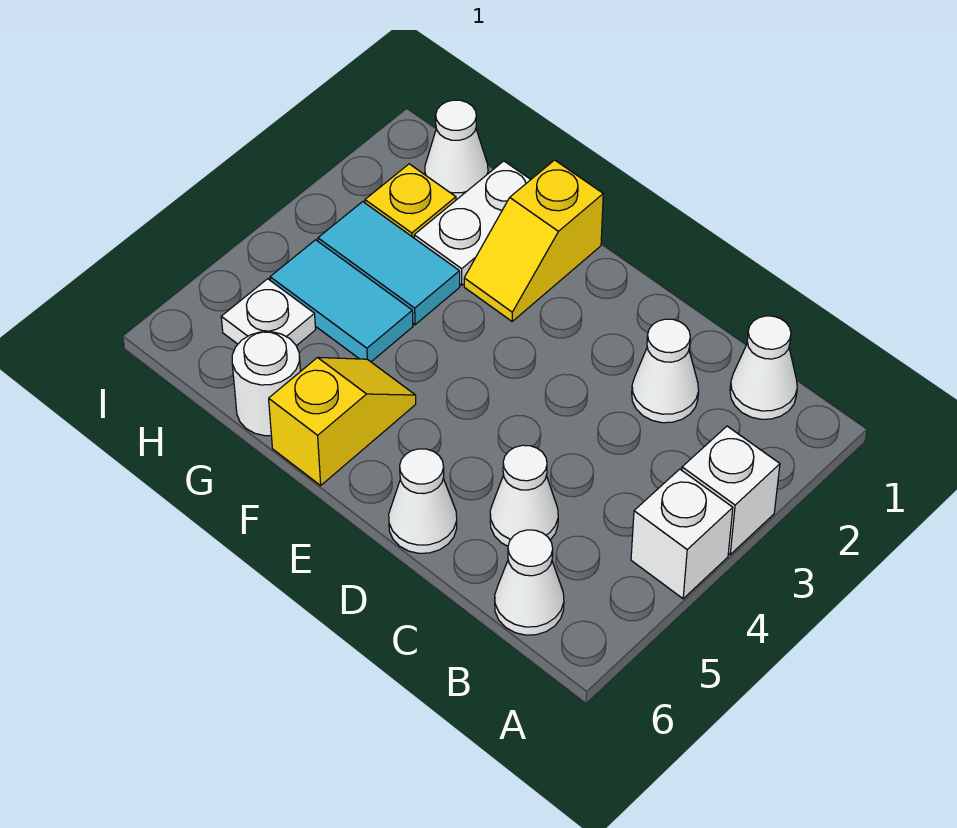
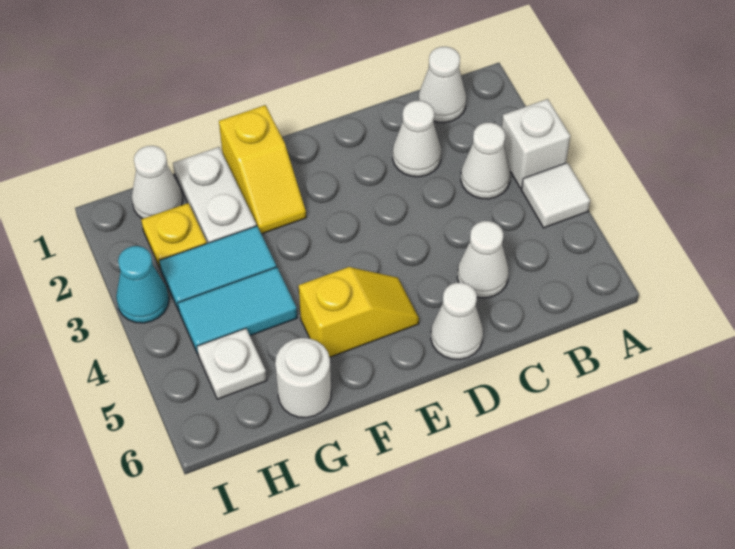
white brick A4 level 1 -> white tile A4 level 1
white cone B6 level 1 -> white cone B3 level 1
yellow slope F5:F6 level 1 top 6 -> yellow slope E5:F5 level 1 top F
none -> cyan cone I3 level 1

